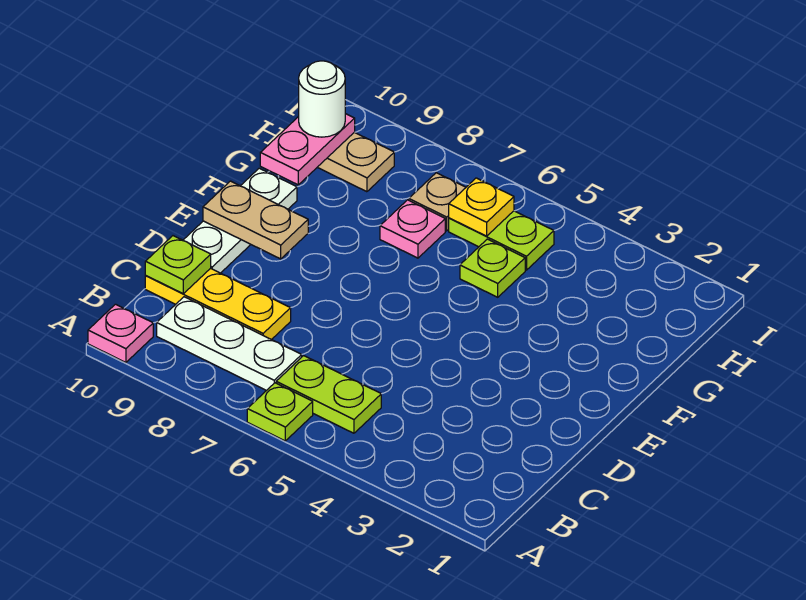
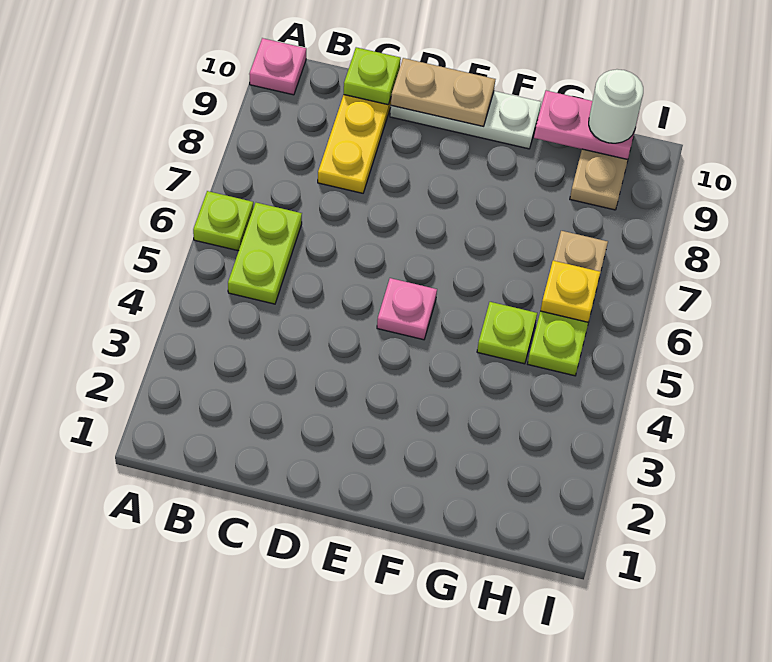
white plate B7:B9 level 1 -> none
tan plate E9:E10 level 2 -> tan plate D10:E10 level 2
pink plate G7 level 1 -> pink plate E5 level 1

